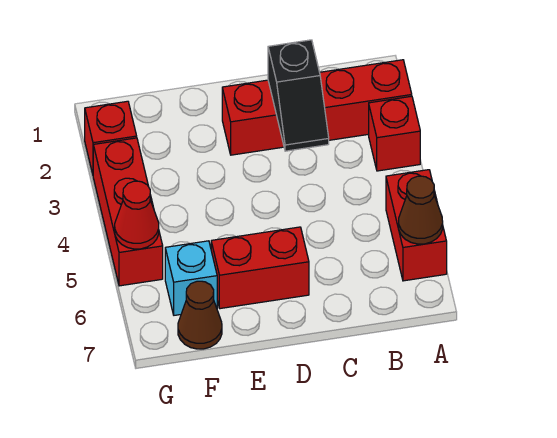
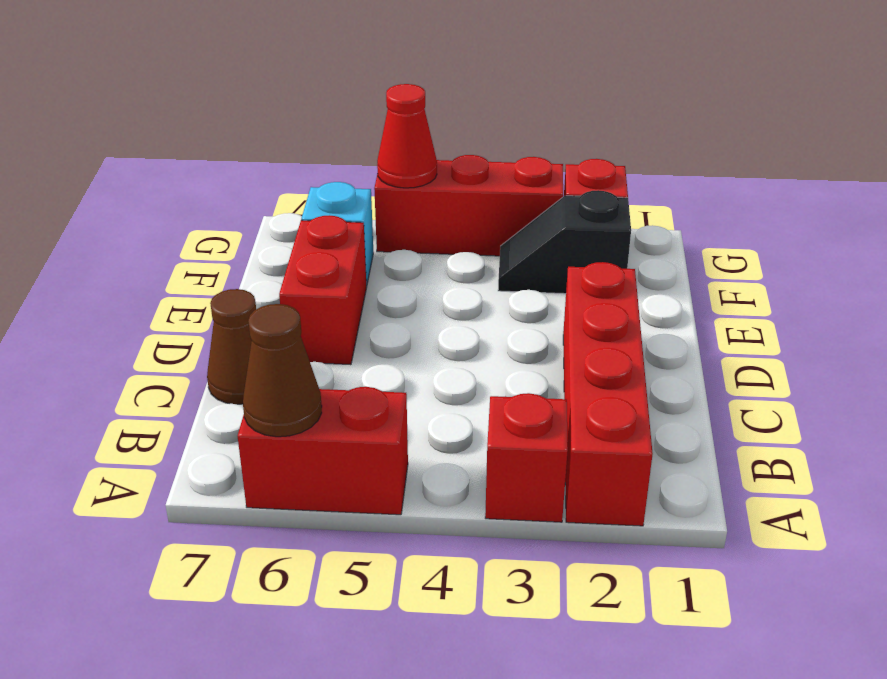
black slope C2:C3 level 2 top 2 -> black slope F2:F3 level 1 top 2
brown cone F7 level 1 -> brown cone C7 level 1

